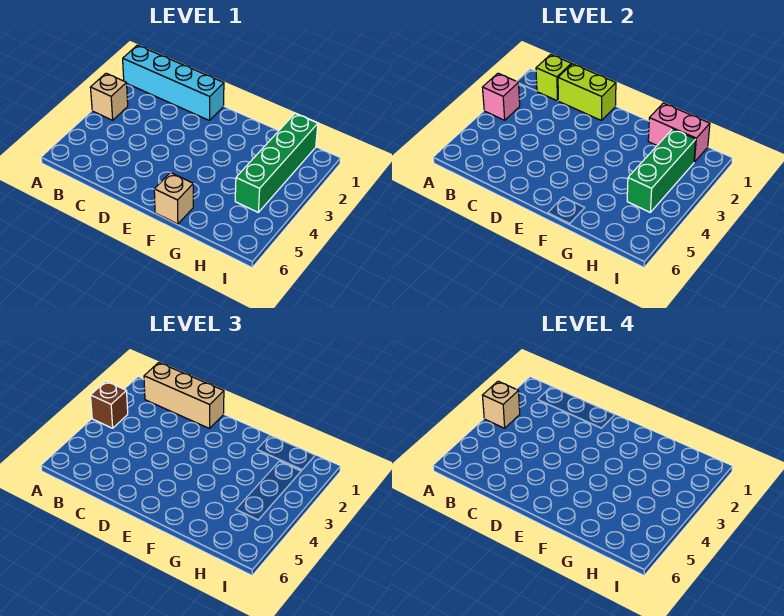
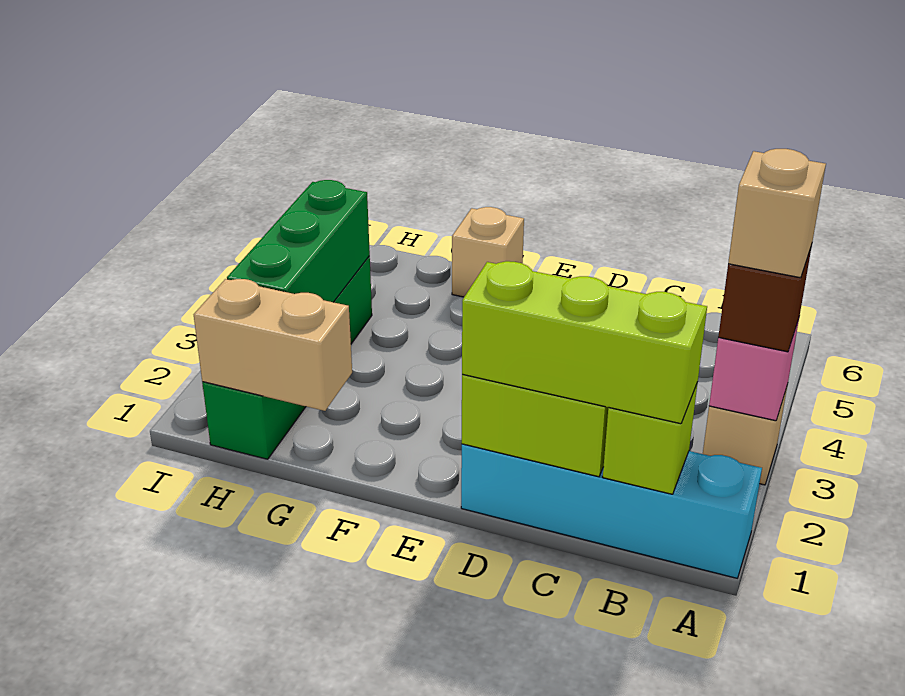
tan brick B1:D1 level 3 -> lime brick B1:D1 level 3
pink brick G1:H1 level 2 -> tan brick G1:H1 level 2

